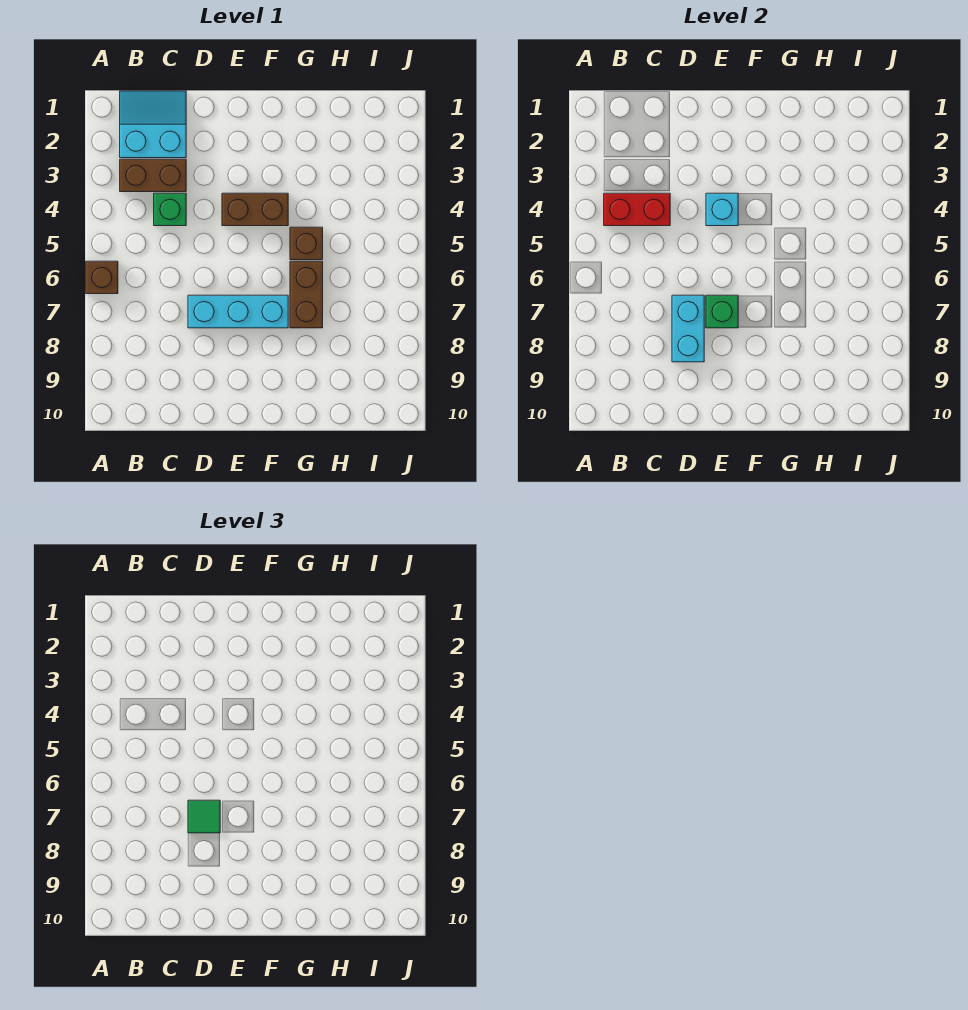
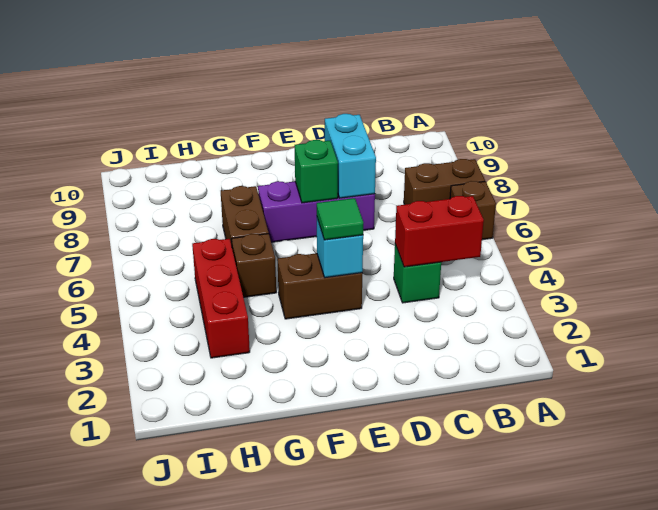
cyan slope B1:C2 level 1 top 2 -> none
brown brick B3:C3 level 1 -> brown brick A7:B7 level 1
cyan brick D7:F7 level 1 -> purple brick D7:F7 level 1
green tile D7 level 3 -> green tile E4 level 3
none -> red brick H3:H5 level 1

